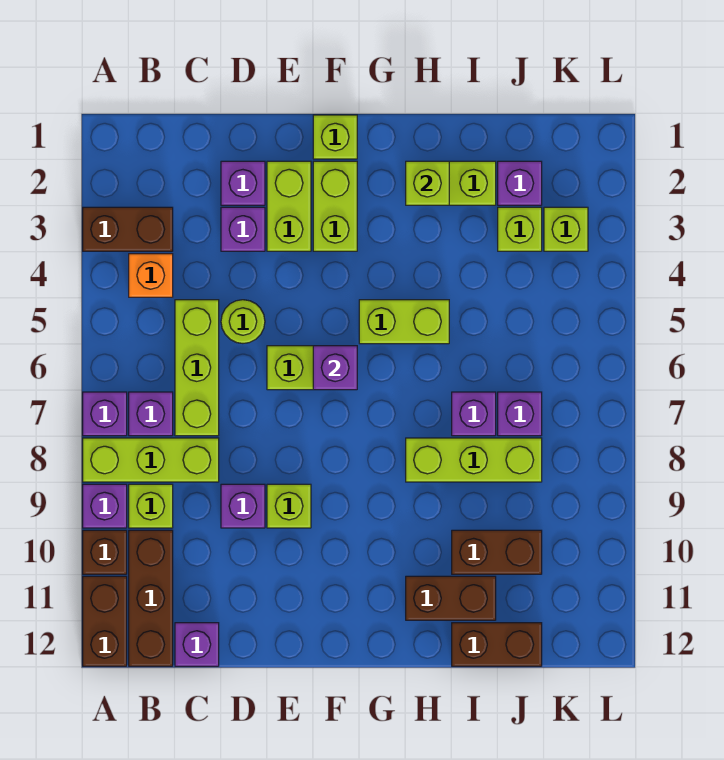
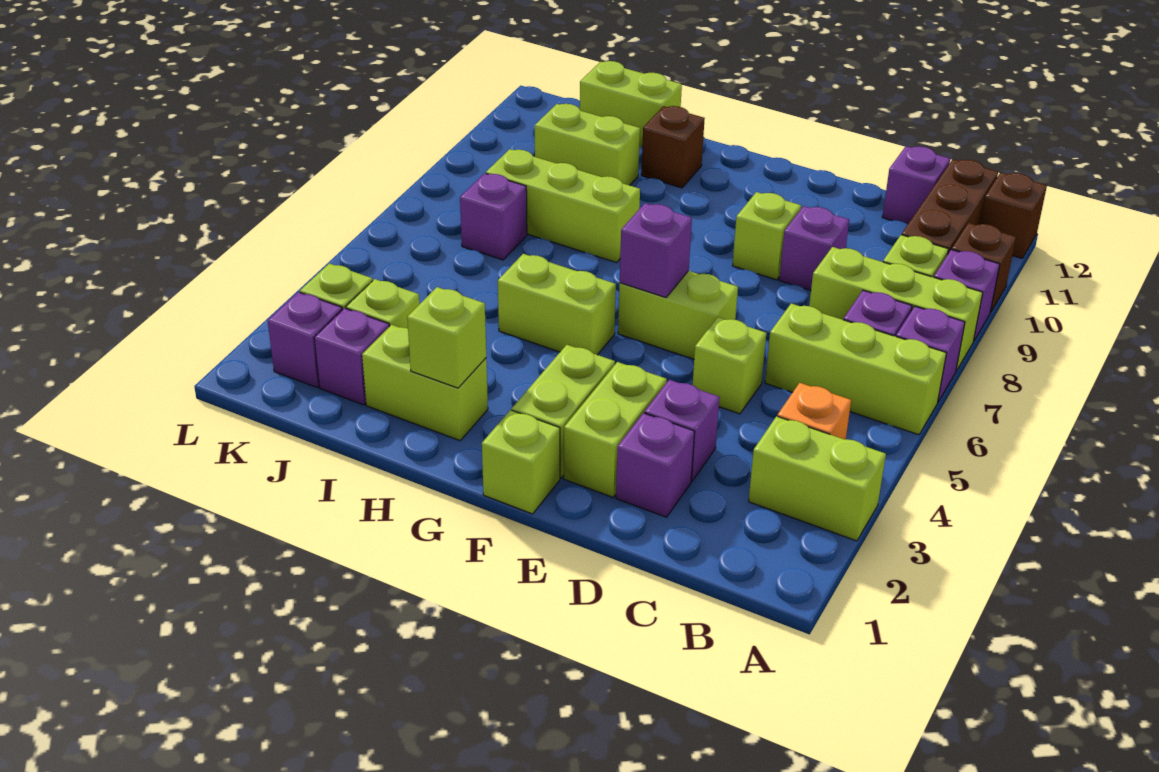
brown brick A3:B3 level 1 -> lime brick A3:B3 level 1
brown brick A11:A12 level 1 -> brown brick A12 level 1
lime brick C5:C7 level 1 -> lime brick A6:C6 level 1
lime round brick D5 level 1 -> lime brick D5 level 1
brown brick H11:I11 level 1 -> brown brick H11 level 1
purple brick I7 level 1 -> purple brick K2 level 1
brown brick I10:J10 level 1 -> lime brick I10:J10 level 1
brown brick I12:J12 level 1 -> lime brick I12:J12 level 1

